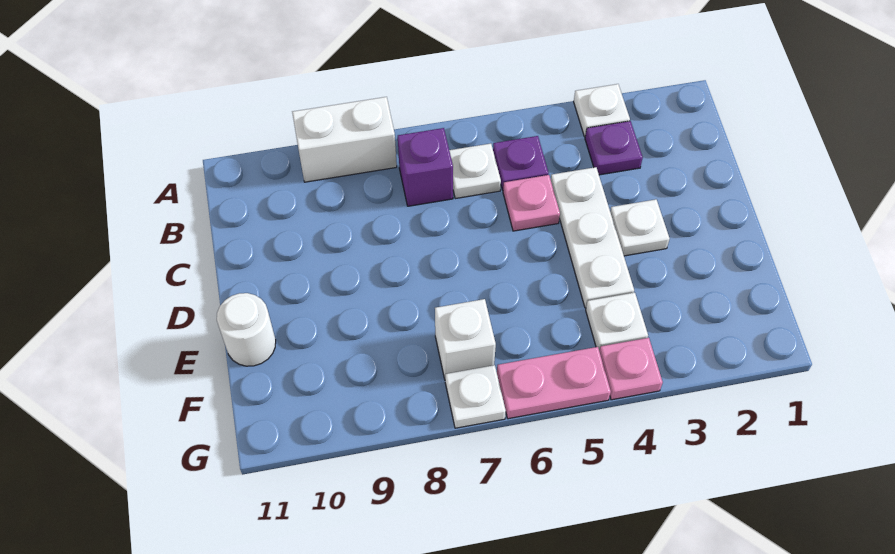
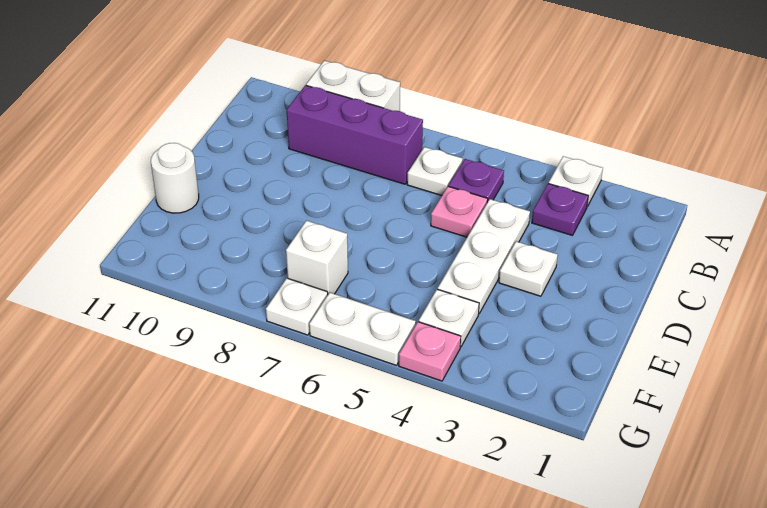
purple brick B7 level 1 -> purple brick B7:B9 level 1
pink plate G5:G6 level 1 -> white plate G5:G6 level 1

